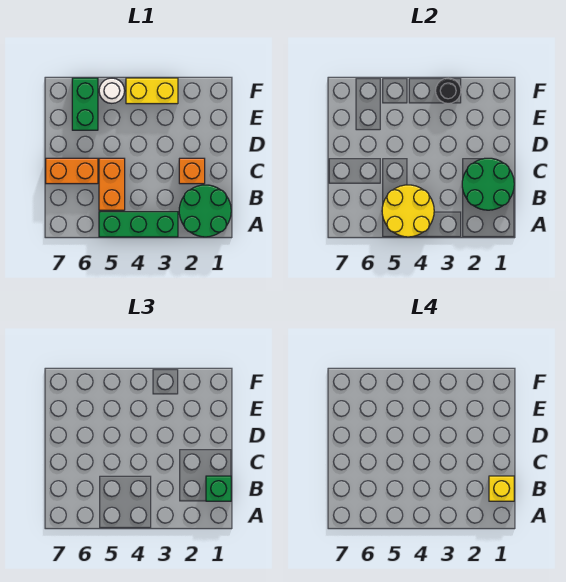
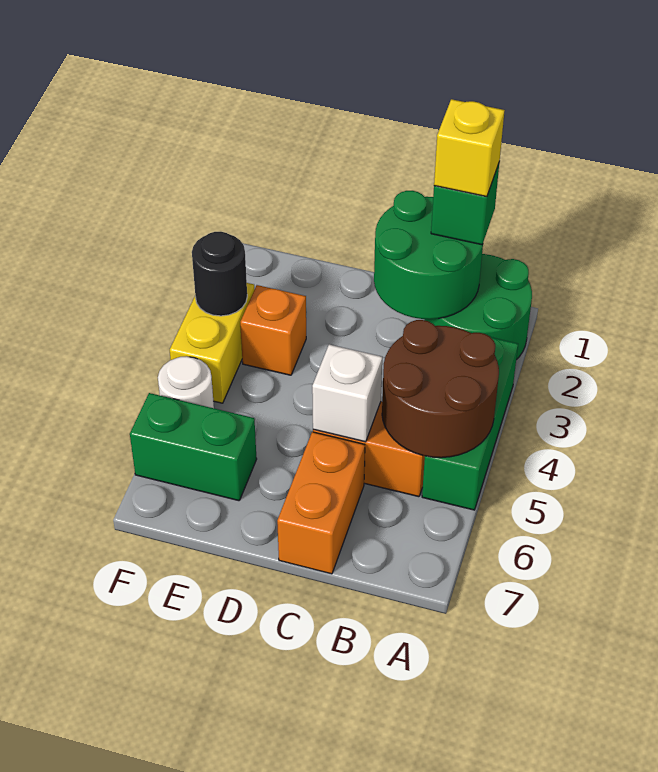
yellow round brick A4:B5 level 2 -> brown round brick A4:B5 level 2
orange brick C2 level 1 -> orange brick E3 level 1
none -> white brick C5 level 2

